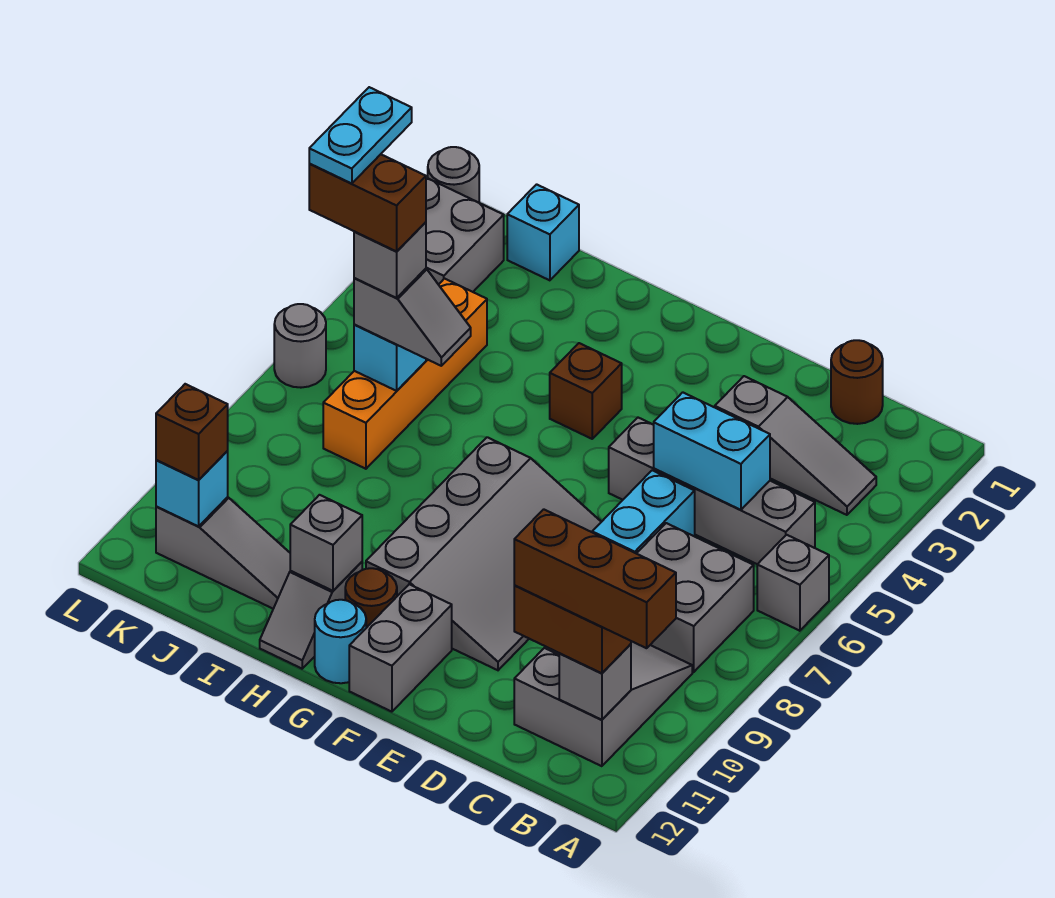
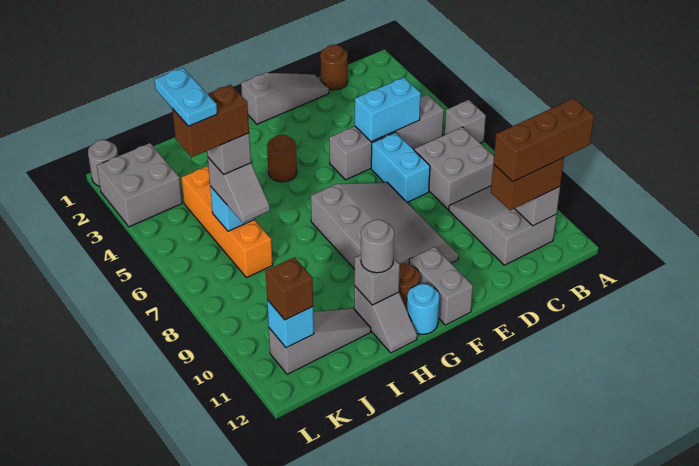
grey slope B3:D3 level 1 top D -> grey slope D1:F1 level 1 top F
brown brick G4 level 1 -> brown round brick G4 level 1
grey slope I6:J6 level 3 top J -> grey slope J6:J7 level 3 top 6
cyan brick J1 level 1 -> none
grey round brick L6 level 1 -> grey round brick H11 level 3

